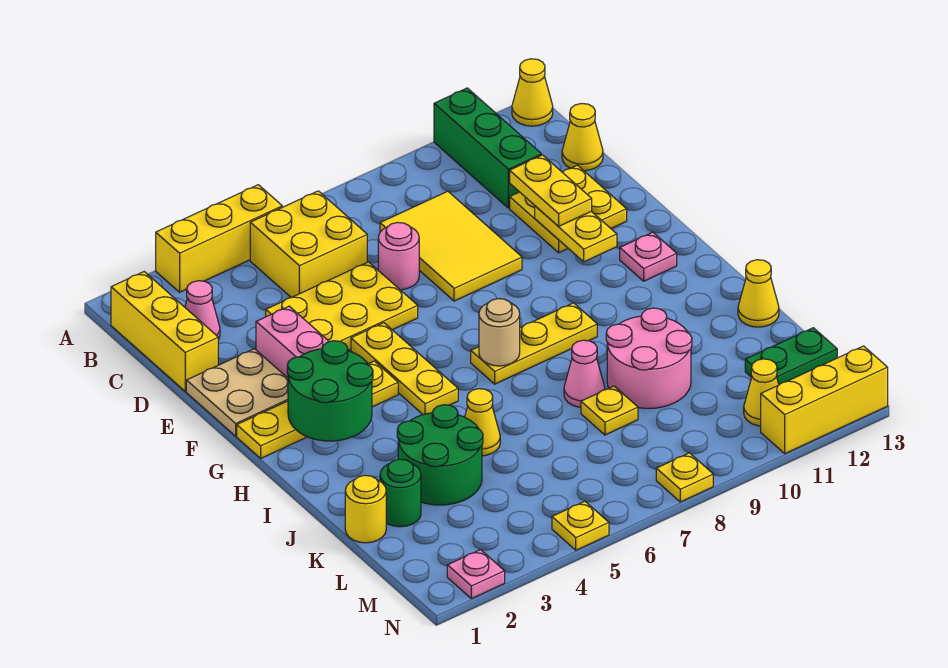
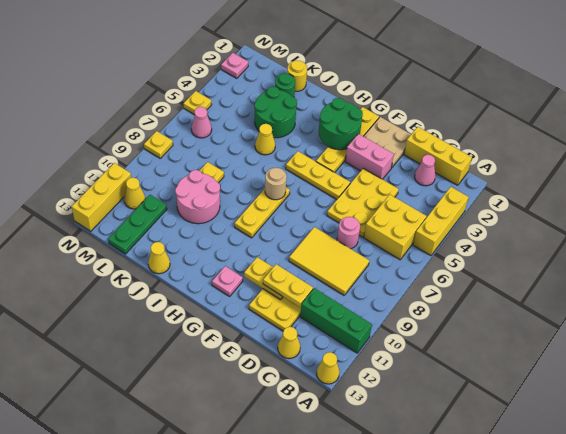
pink cone J8 level 1 -> pink cone M6 level 1
green plate L12:L13 level 1 -> green plate L11:L13 level 1

